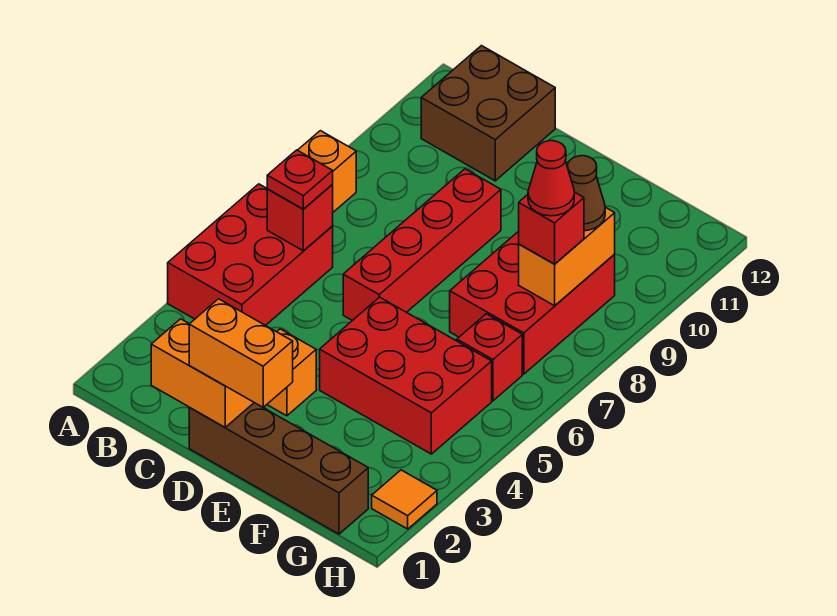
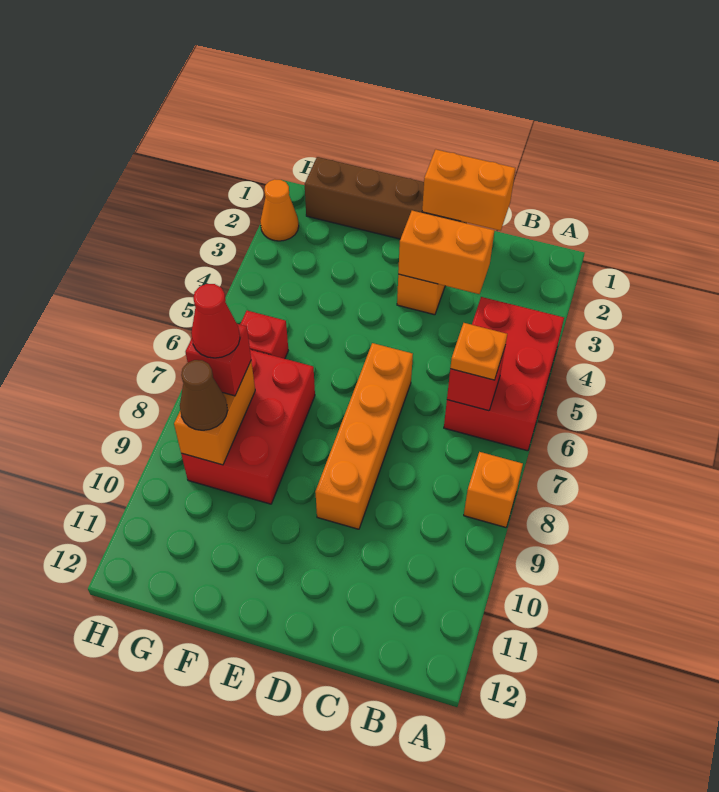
red plate B6 level 3 -> orange plate B6 level 3
brown brick B11:C12 level 1 -> none
orange brick D1:E1 level 3 -> orange brick C3:D3 level 2
red brick D6:D9 level 1 -> orange brick D6:D9 level 1
red brick E4:G5 level 1 -> none
orange tile H2 level 1 -> orange cone H2 level 1

